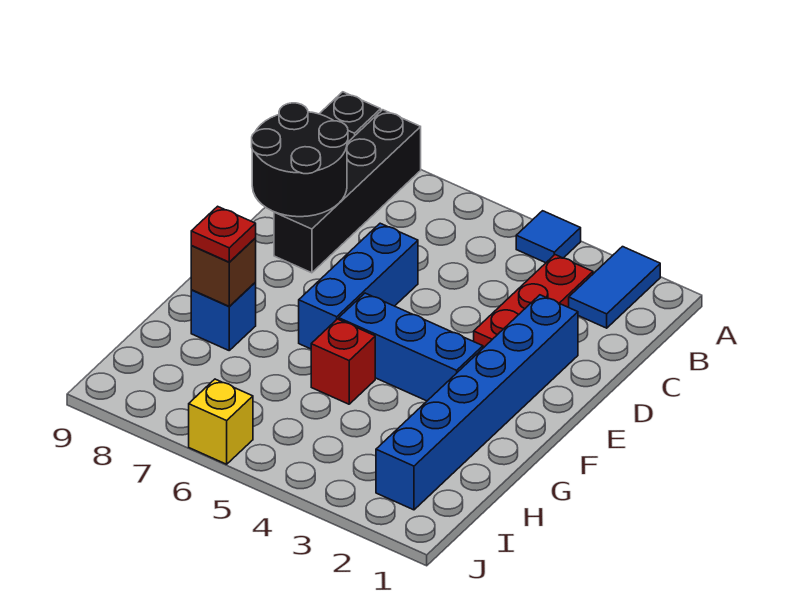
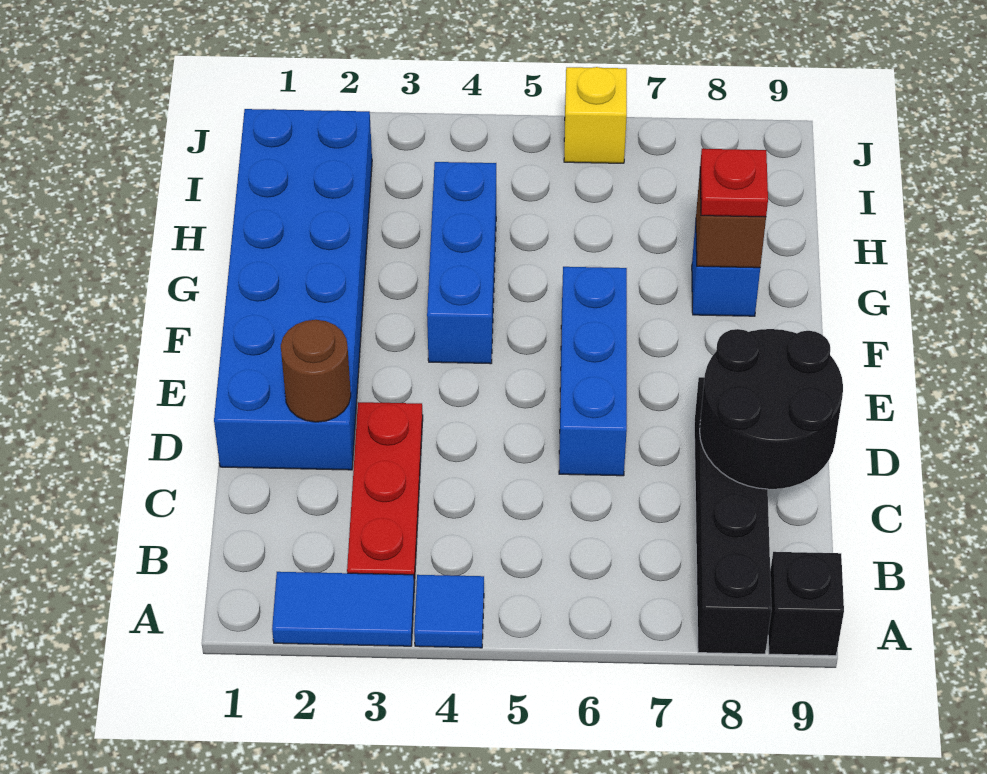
blue tile A2:B2 level 1 -> blue tile A2:A3 level 1
blue brick D2:I2 level 1 -> blue brick D1:I2 level 1
none -> brown round brick D2 level 2
blue brick F3:F5 level 1 -> blue brick F4:H4 level 1
red brick G5 level 1 -> none

